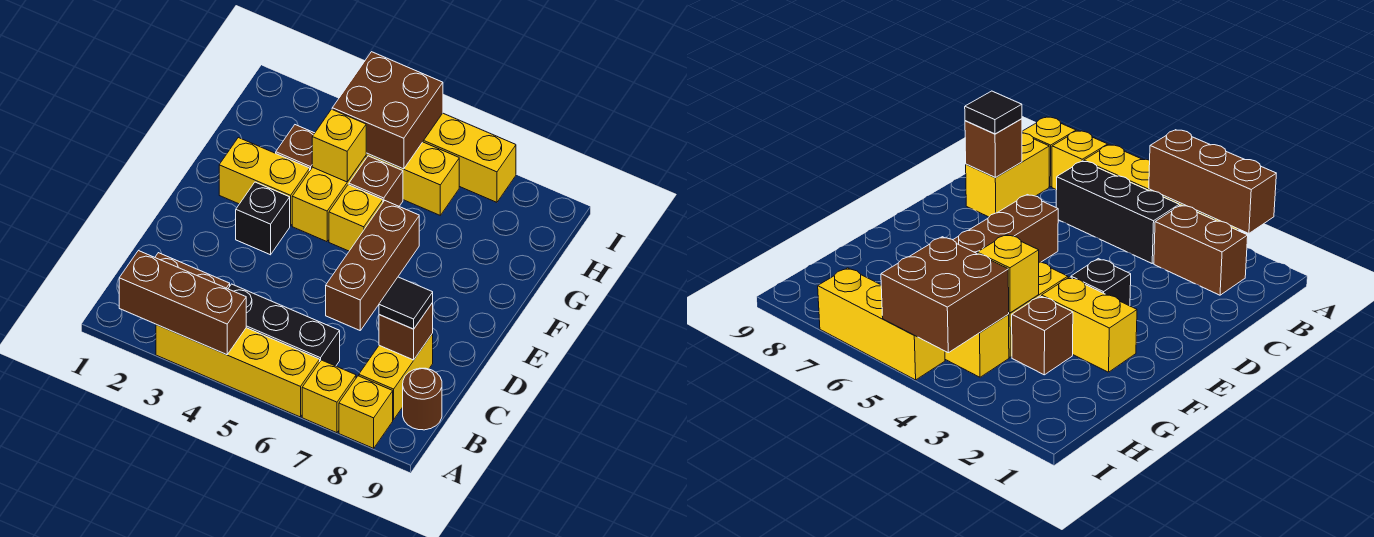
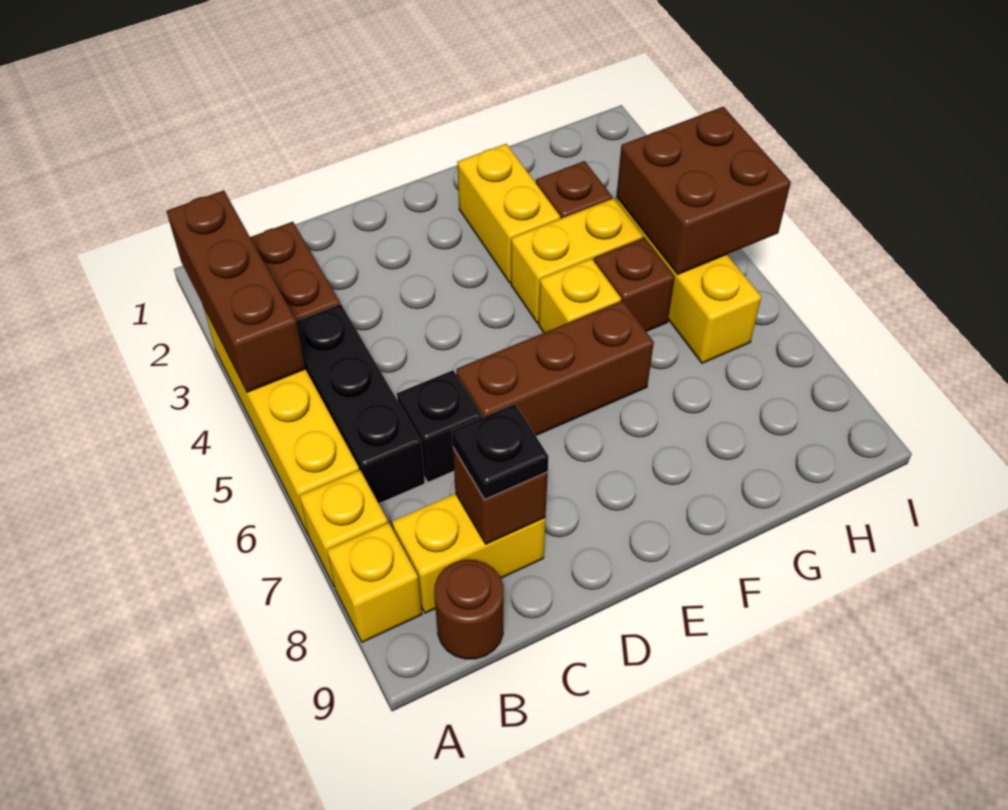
black tile C8 level 3 -> black plate C8 level 3
black brick E3 level 1 -> black brick C6 level 1
yellow brick G4 level 2 -> none
yellow brick I5:I7 level 1 -> none

